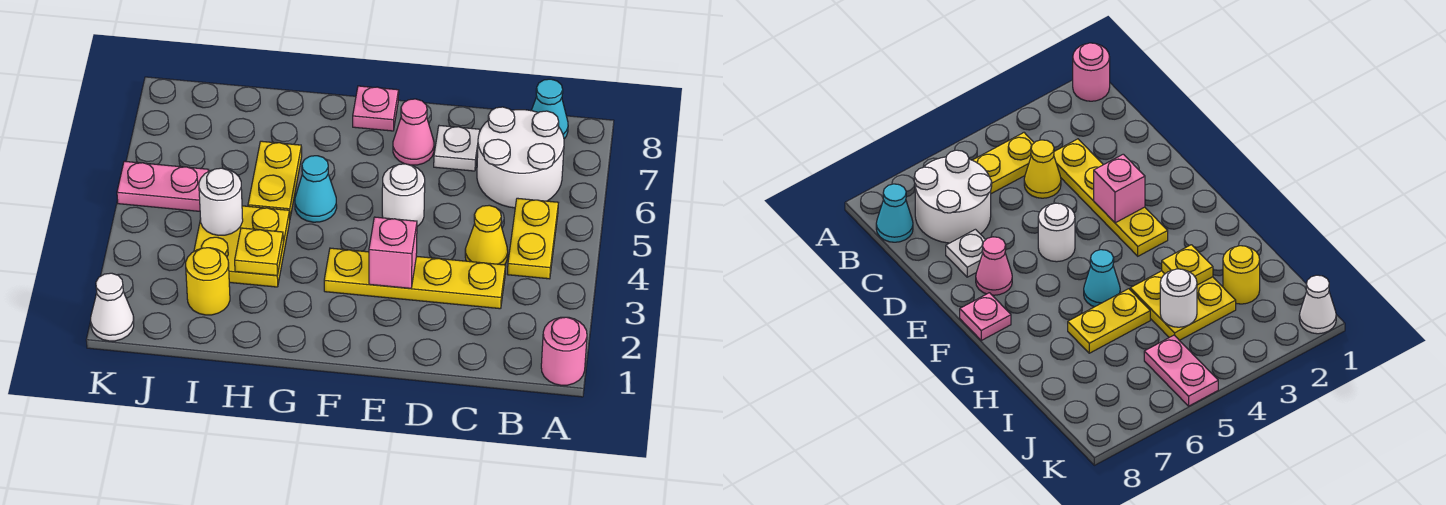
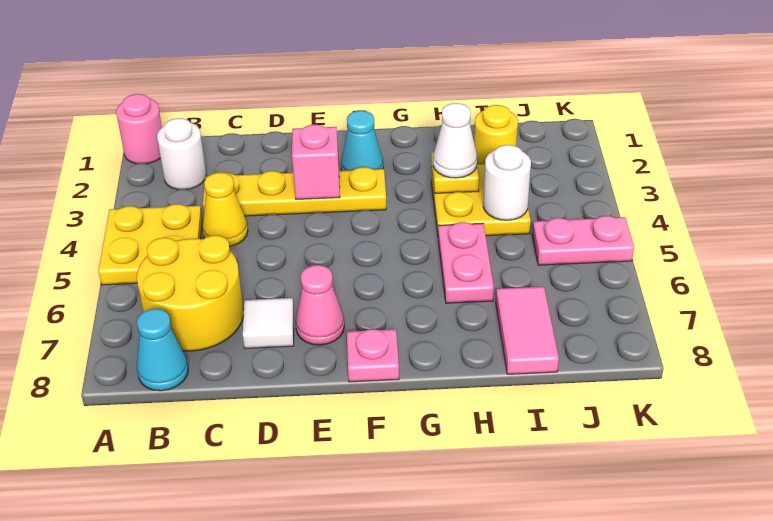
yellow plate B4:B5 level 1 -> yellow plate A4:B5 level 1
white round brick B6:C7 level 1 -> yellow round brick B6:C7 level 1
white plate D7 level 1 -> white tile D7 level 1
white round brick E5 level 1 -> white round brick B2 level 1
cyan cone G5 level 1 -> cyan cone F2 level 1
yellow plate H5:H6 level 1 -> pink plate H5:H6 level 1
none -> pink tile I7:I8 level 1
white cone K1 level 1 -> white cone H3 level 3

